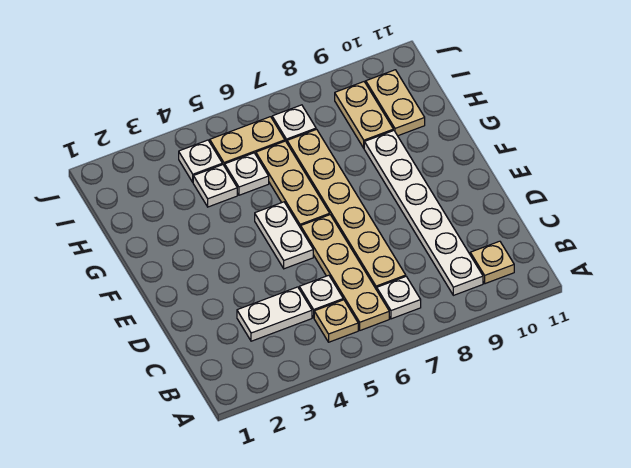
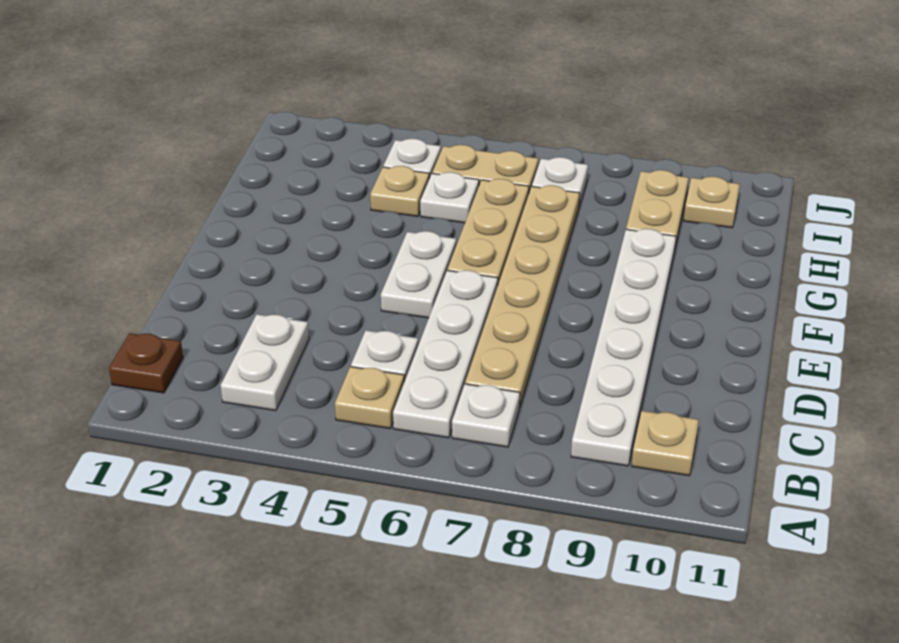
none -> brown plate B1 level 1
tan plate B6:E6 level 1 -> white plate B6:E6 level 1
white plate C3:C4 level 1 -> white plate B3:C3 level 1
white plate H4 level 1 -> tan plate H4 level 1
tan plate H10:I10 level 1 -> tan plate I10 level 1

